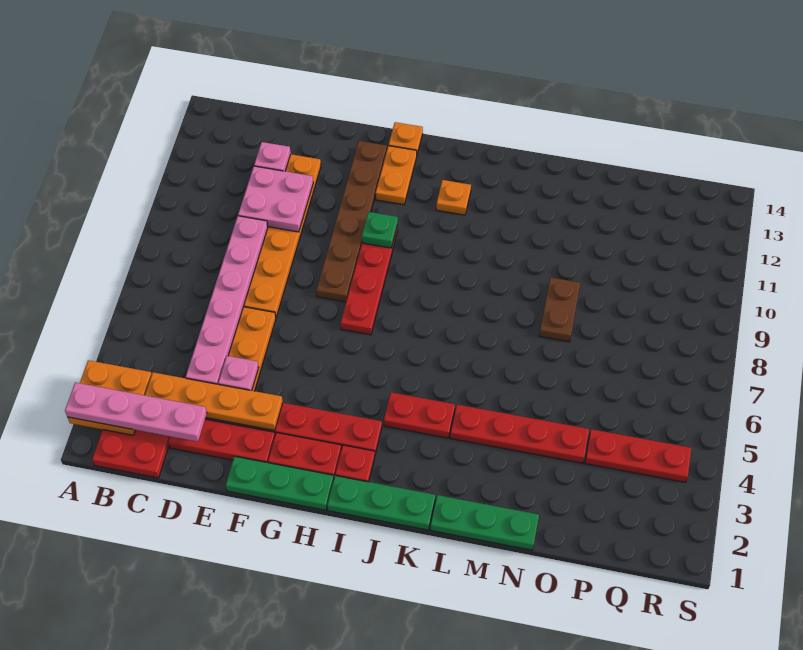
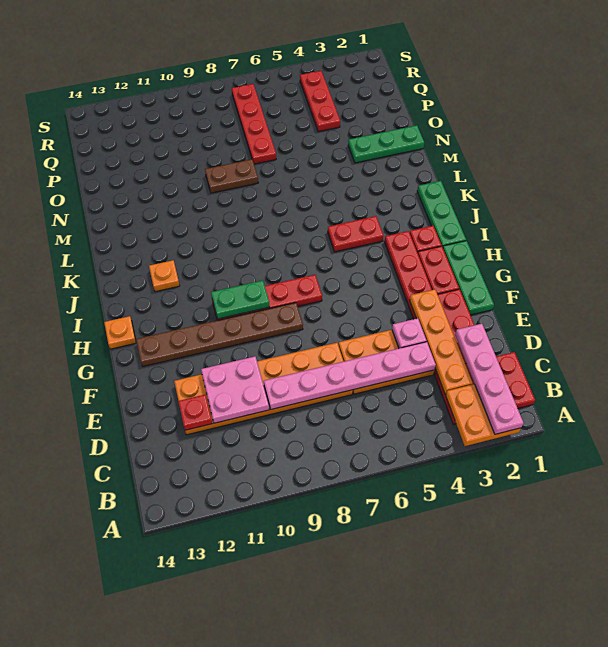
pink plate D12 level 2 -> red plate D12 level 2
green plate H10 level 2 -> green plate H9:H10 level 2
orange plate H12:H13 level 1 -> none
red plate J4:K4 level 1 -> red plate J4:J5 level 1
green plate L1:N1 level 1 -> green plate N1:N3 level 1
red plate L4:O4 level 1 -> red plate O7:R7 level 1

